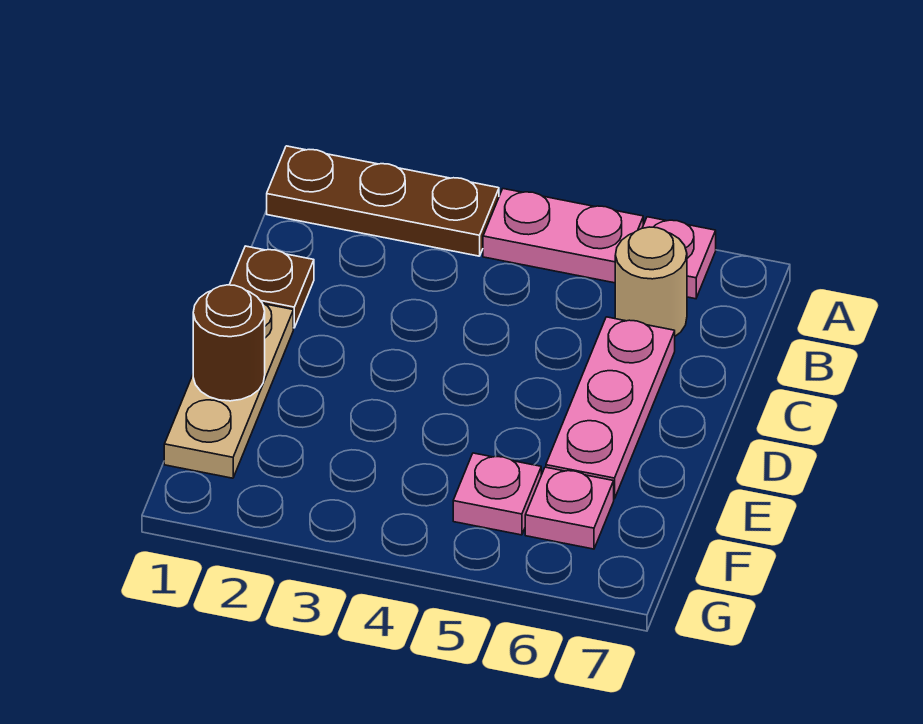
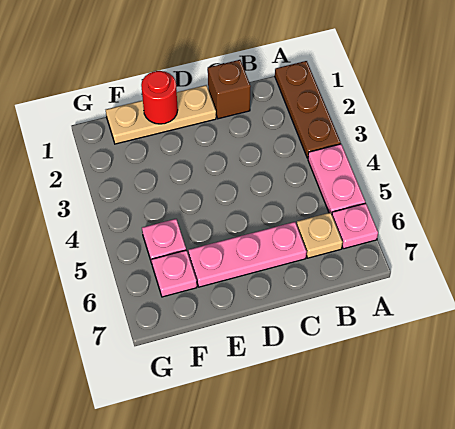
tan round brick B6 level 1 -> tan plate B6 level 1
brown plate C1 level 1 -> brown brick C1 level 1
brown round brick E1 level 2 -> red round brick E1 level 2

